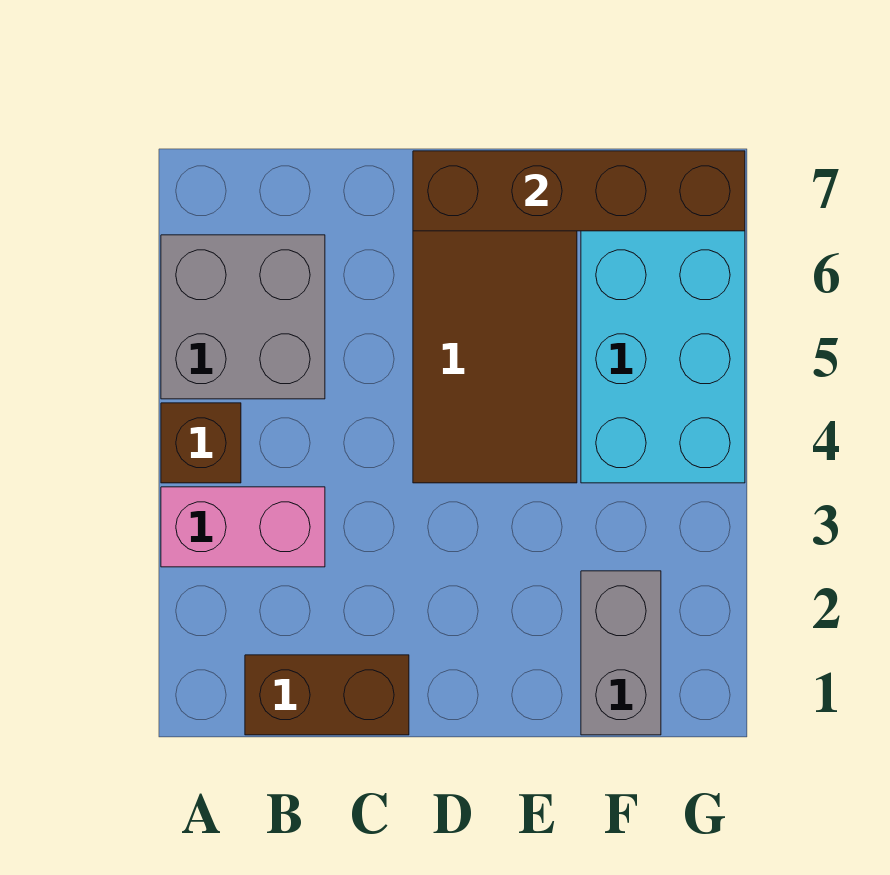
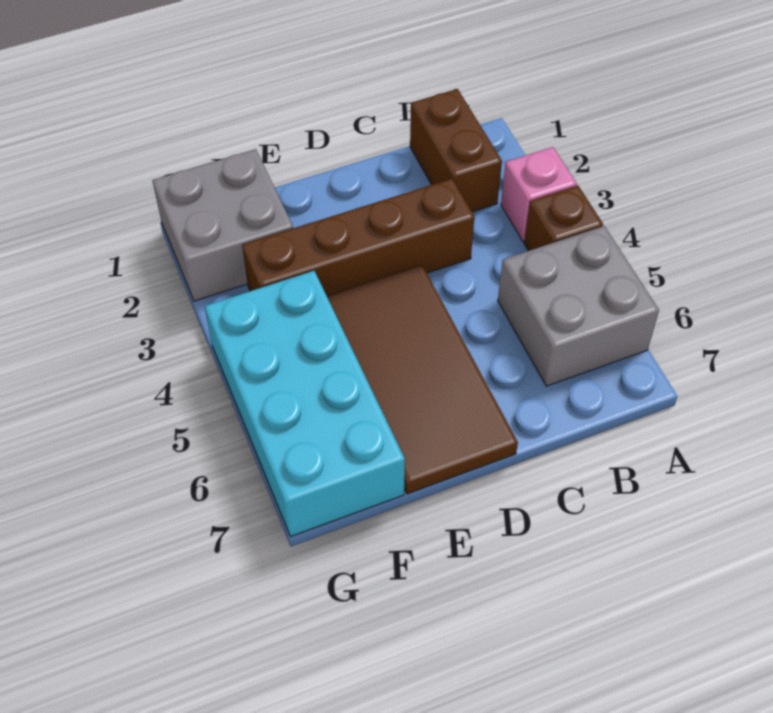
pink brick A3:B3 level 1 -> pink brick A3 level 1
brown brick B1:C1 level 1 -> brown brick B1:B2 level 1
brown brick D7:G7 level 2 -> brown brick C3:F3 level 1
grey brick F1:F2 level 1 -> grey brick F1:G2 level 1

